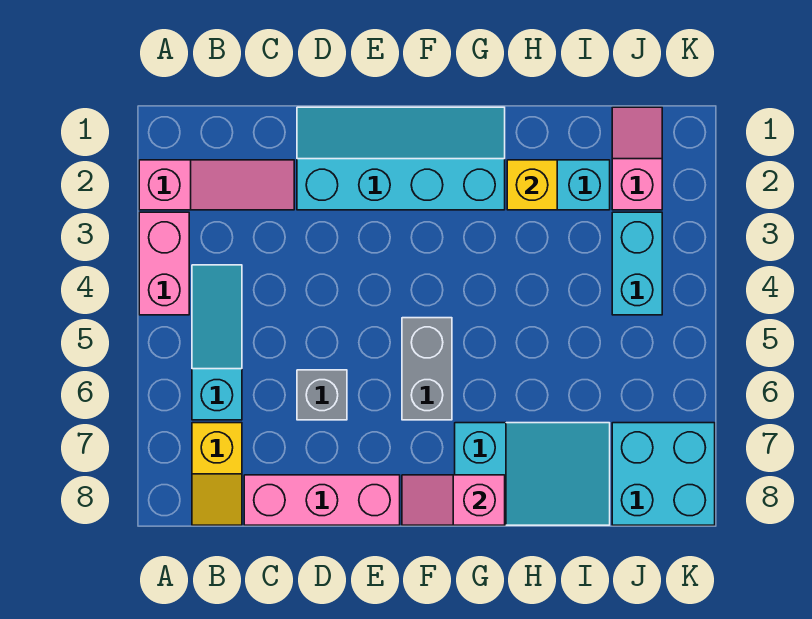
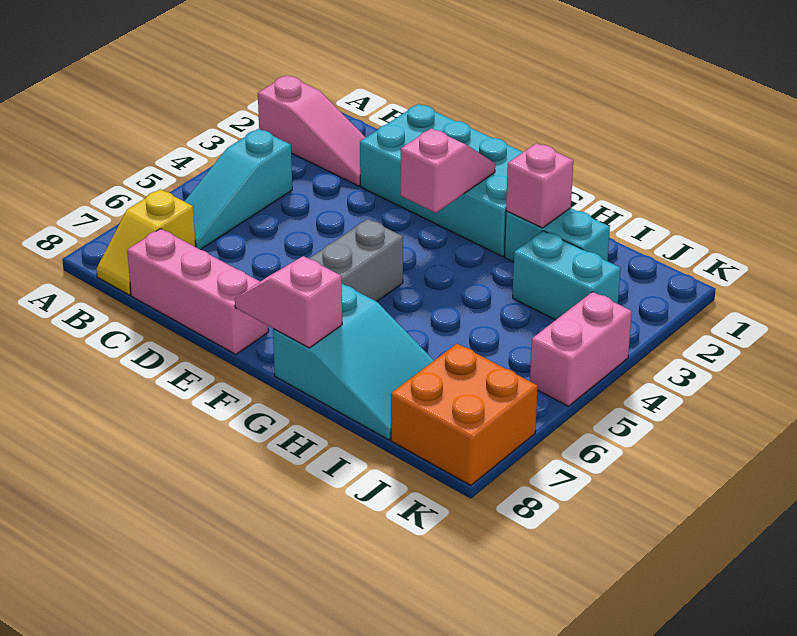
pink brick A3:A4 level 1 -> pink brick K4:K5 level 1
cyan slope B4:B6 level 1 top 6 -> cyan slope B4:B6 level 1 top 4
cyan slope D1:G2 level 1 top 2 -> cyan brick D1:G2 level 1
grey brick D6 level 1 -> none
yellow brick H2 level 2 -> pink brick H2 level 2
pink slope J1:J2 level 1 top 2 -> pink slope F2:F3 level 2 top 3
cyan brick J3:J4 level 1 -> cyan brick I3:J3 level 1
cyan brick J7:K8 level 1 -> orange brick J7:K8 level 1

